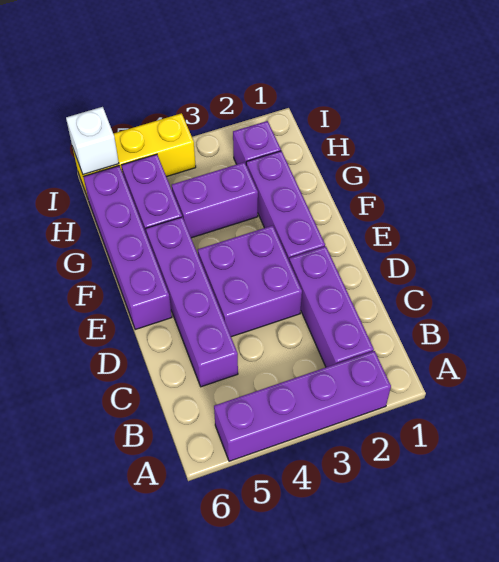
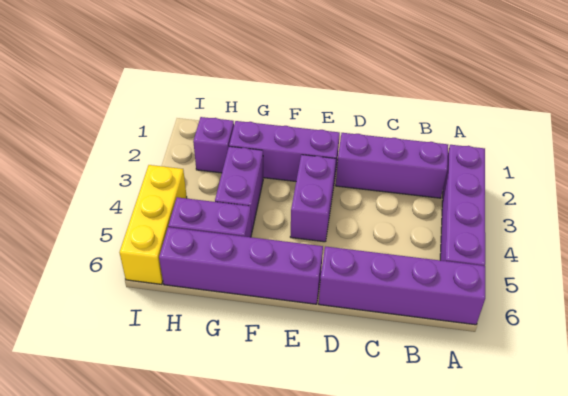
purple brick C5:F5 level 1 -> purple brick A6:D6 level 1
purple brick D3:E4 level 1 -> purple brick E3:E4 level 1
white brick I6 level 2 -> none

